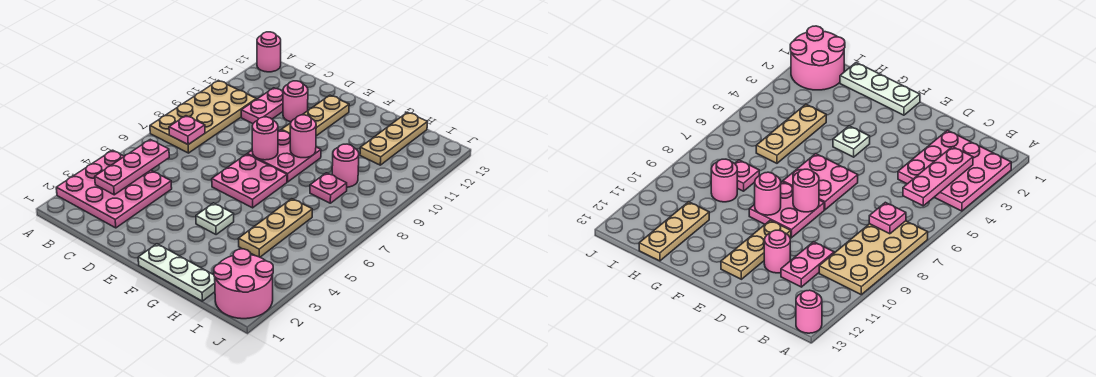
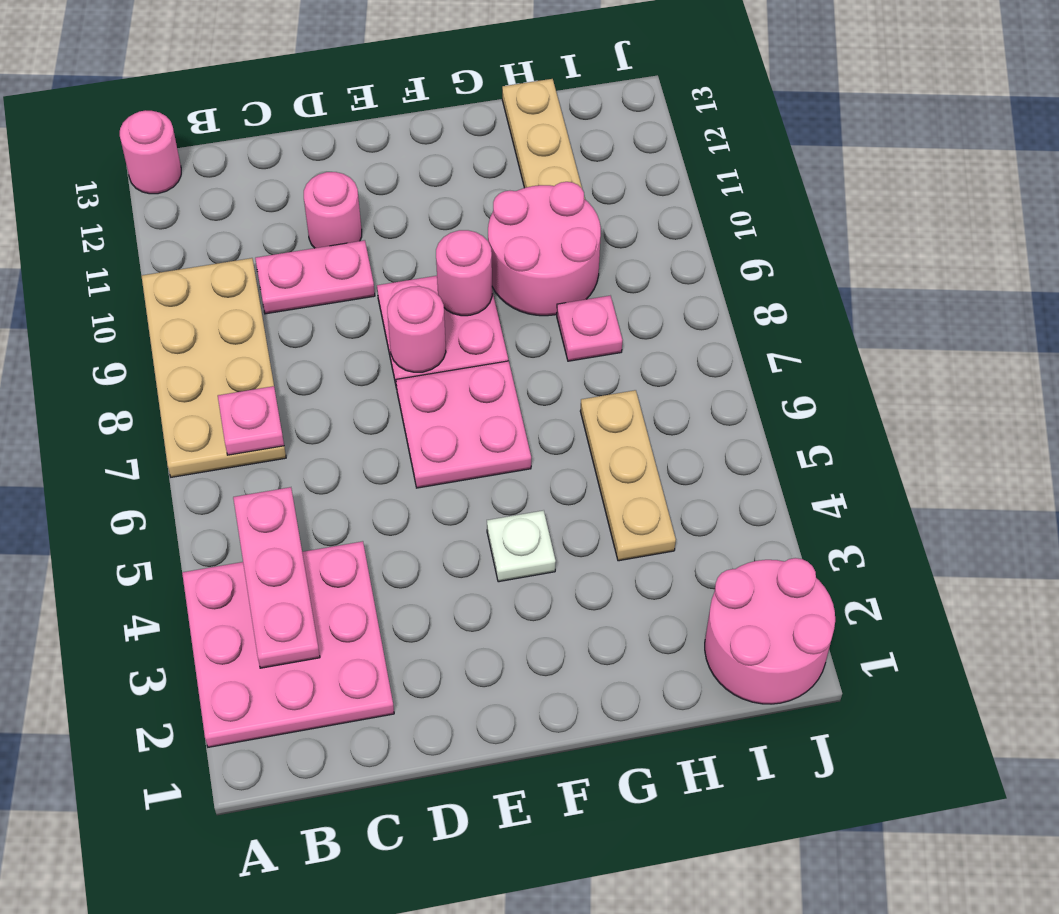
pink plate C10:C11 level 1 -> pink plate C10:D10 level 1
tan plate E10:E12 level 1 -> none
white plate F1:H1 level 1 -> none
pink round brick H9 level 1 -> pink round brick G9:H10 level 1

